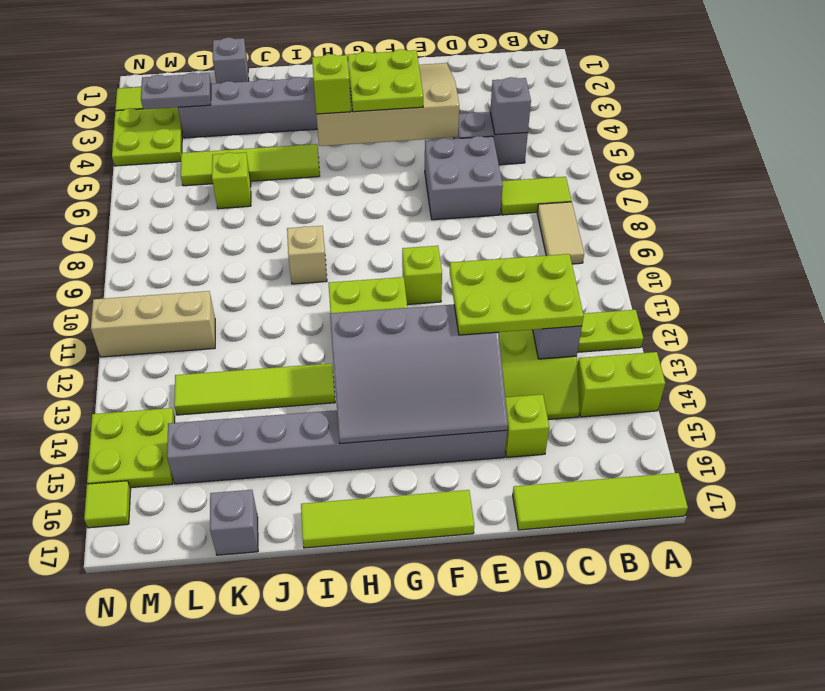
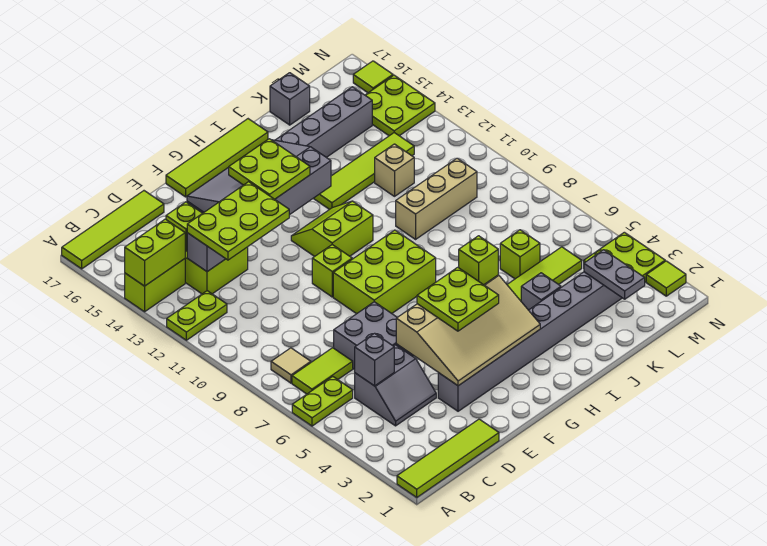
none -> lime tile A1:D1 level 1
none -> lime plate A6:B6 level 1
none -> lime brick A14:B14 level 2
tan tile B8:B9 level 1 -> tan tile B8 level 1
none -> lime brick F8:H9 level 1
none -> lime plate F13:G14 level 3
tan brick I9 level 1 -> tan brick K12 level 1
grey brick K1 level 1 -> grey brick J4 level 1
grey plate L3:M3 level 2 -> grey plate L2:L3 level 2
tan brick L11:N11 level 1 -> tan brick J10:L10 level 1

